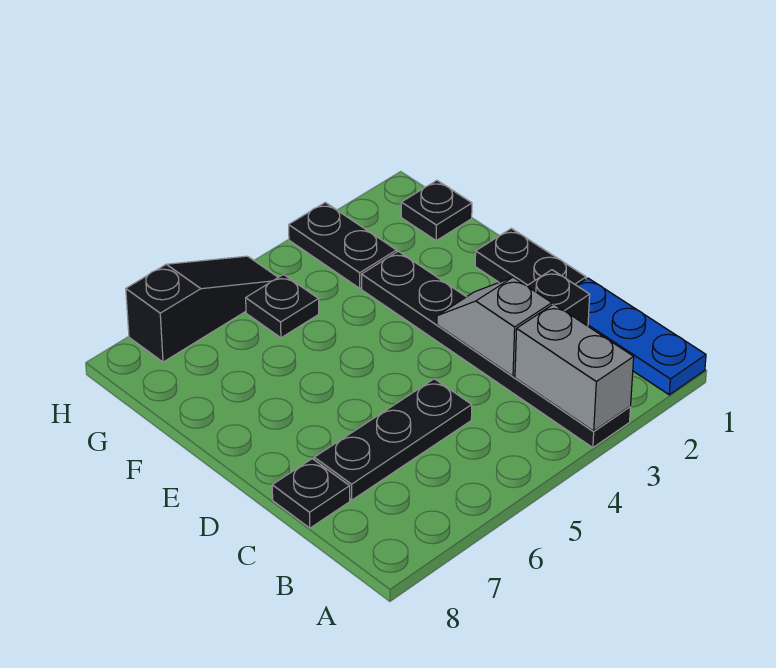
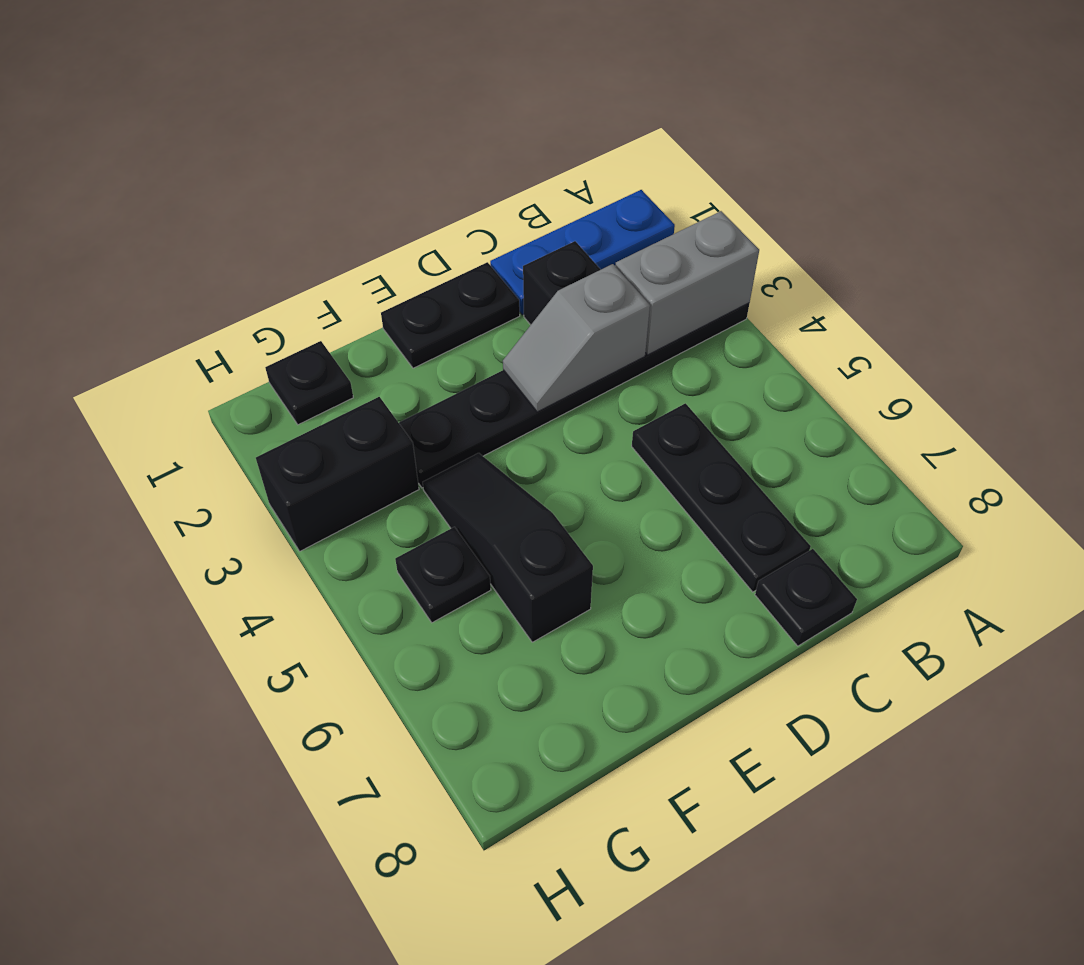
black plate G3:H3 level 1 -> black brick G3:H3 level 1
black slope H5:H7 level 1 top 7 -> black slope F4:F6 level 1 top 6

